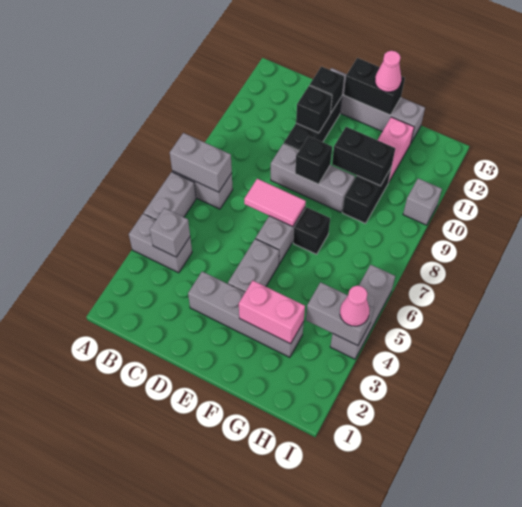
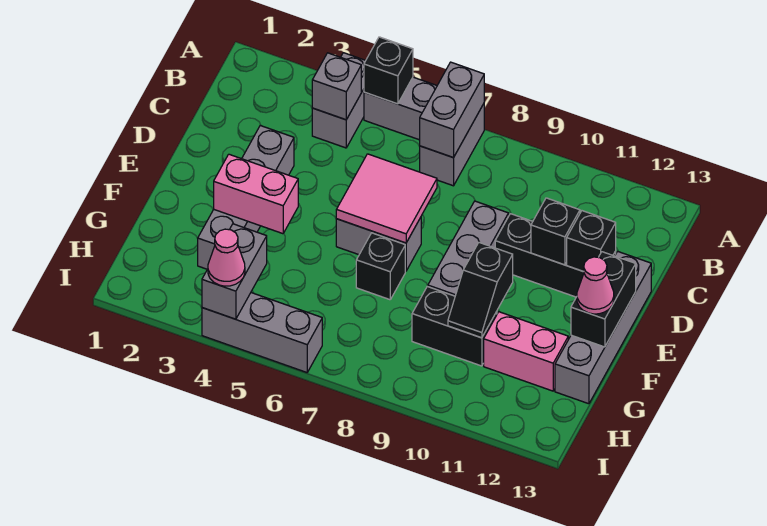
pink tile D7:E7 level 2 -> pink tile D6:E7 level 2
grey brick E4:E5 level 1 -> none
black brick E9 level 2 -> black brick A5 level 2
pink brick F3:G3 level 2 -> pink brick F3:F4 level 2
black brick F10:G10 level 2 -> black slope F10:G10 level 2 top F
grey brick I10 level 1 -> none

